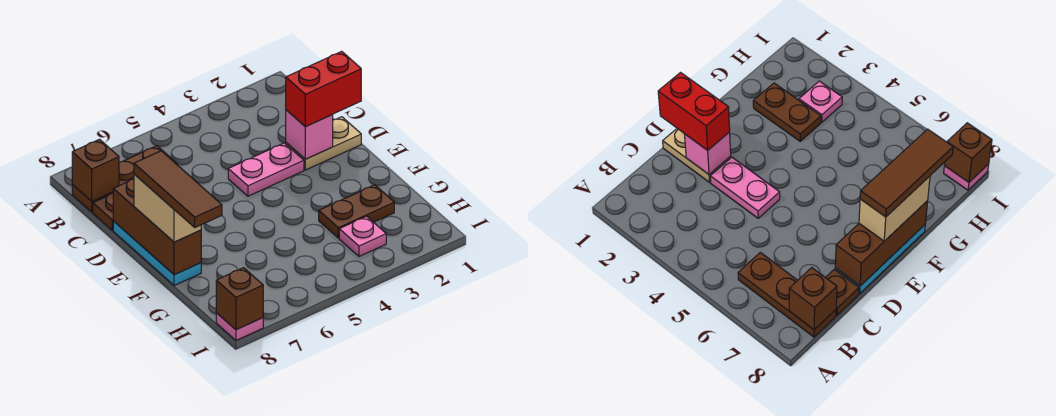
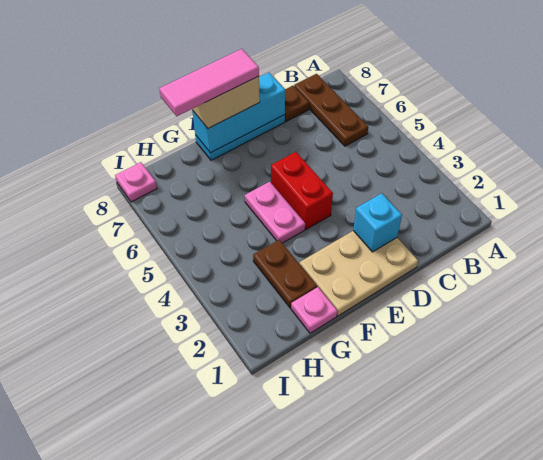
brown brick B8 level 2 -> none
tan plate D1:D2 level 1 -> tan plate D1:F2 level 1
red brick D1:D2 level 3 -> red brick E4:E5 level 1
pink brick D2 level 2 -> cyan brick D2 level 2
pink plate D3:D4 level 1 -> pink plate F4:F5 level 1
brown brick D8:F8 level 2 -> cyan brick D8:F8 level 2
brown tile E8:G8 level 4 -> pink tile E8:G8 level 4
pink plate H3 level 1 -> pink plate G1 level 1
brown brick I8 level 2 -> none

